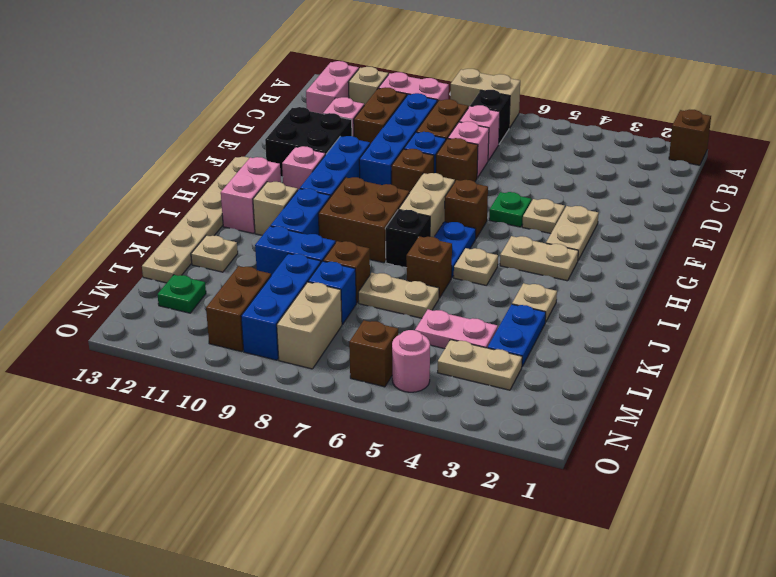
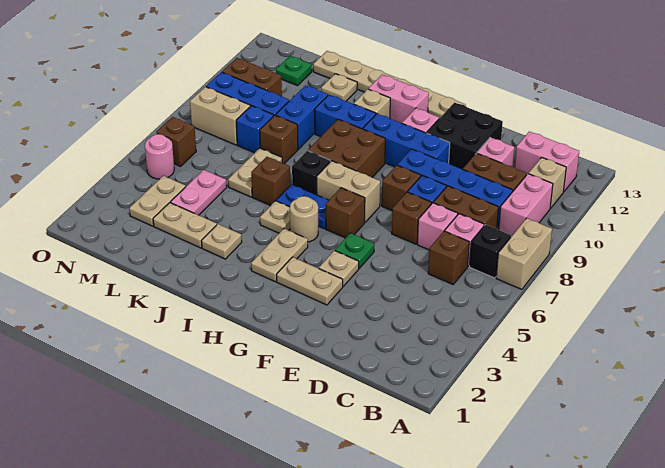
brown brick A1 level 1 -> brown brick C6 level 1
none -> tan round brick H5 level 1
blue plate K3:L3 level 1 -> tan plate K3:L3 level 1

